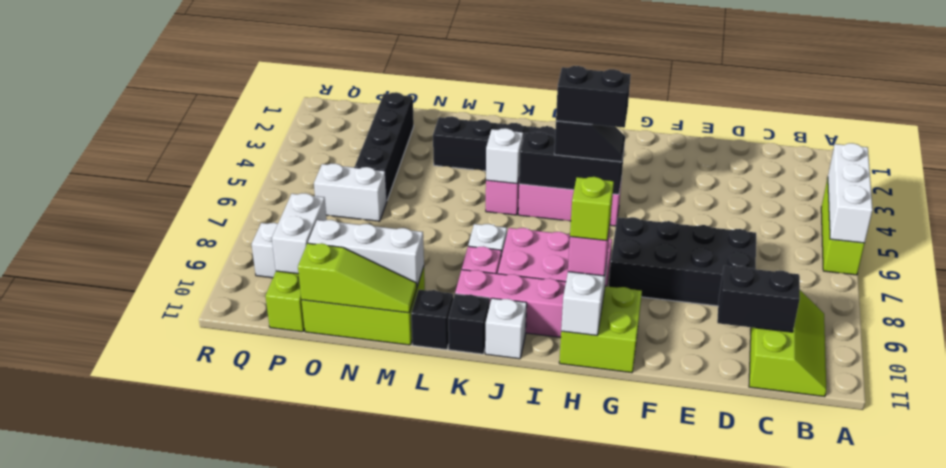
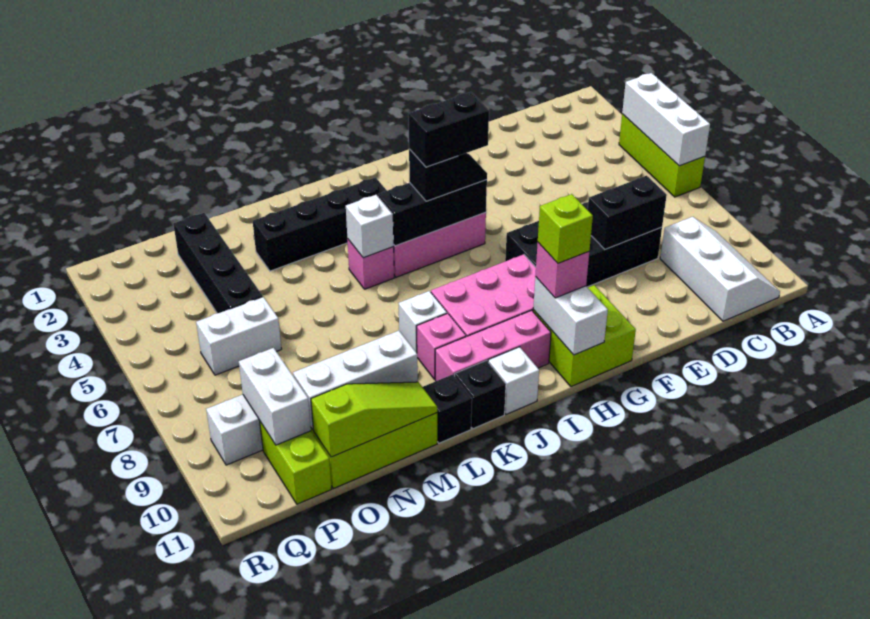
lime slope B9:C11 level 1 top C -> white slope B9:C11 level 1 top C
black brick C10:D10 level 2 -> black brick D8:E8 level 2

